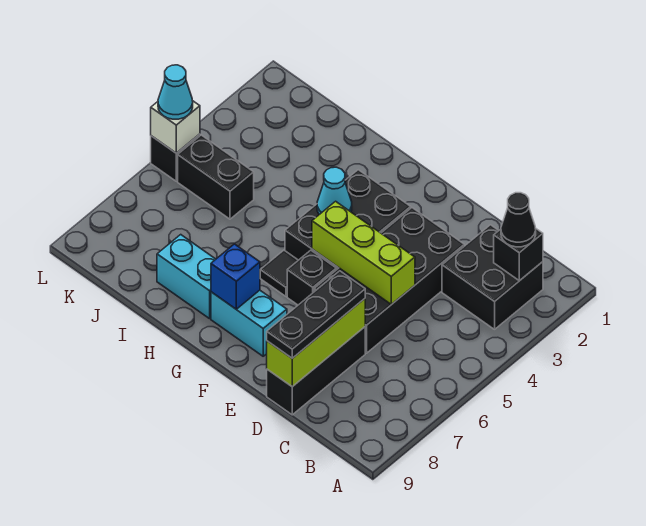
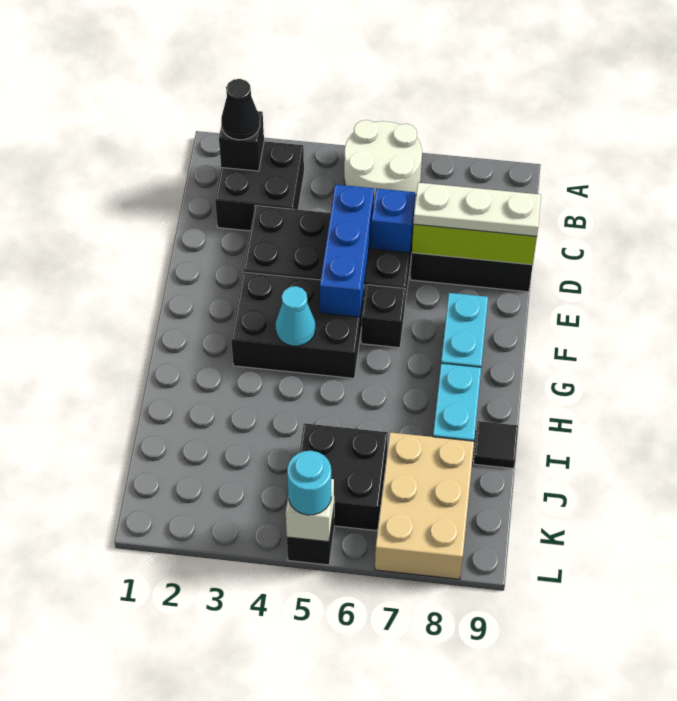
none -> white round brick A5:B6 level 1
lime brick D5:F5 level 2 -> blue brick D5:F5 level 2
black plate D7:D9 level 3 -> white plate D7:D9 level 3
black tile G6 level 1 -> black tile I9 level 1
blue brick G8 level 2 -> blue brick D6 level 2
black brick J5:K5 level 1 -> black brick J5:K6 level 1
none -> tan brick J7:L8 level 1
cyan cone L5 level 3 -> cyan round brick L5 level 3

